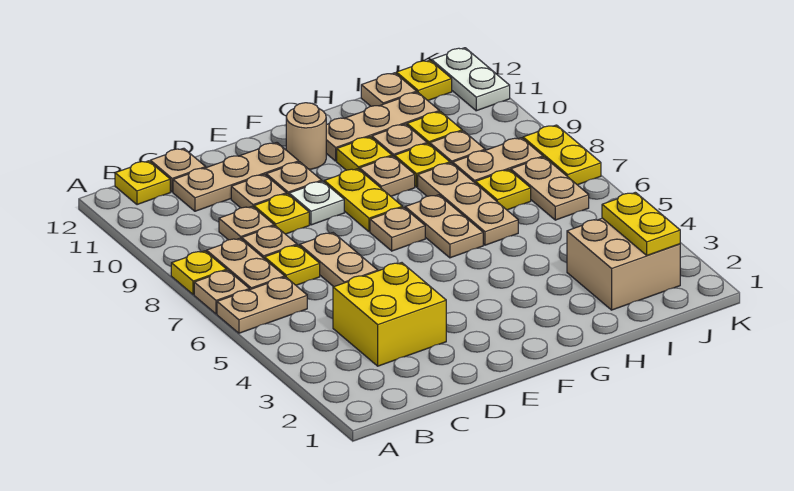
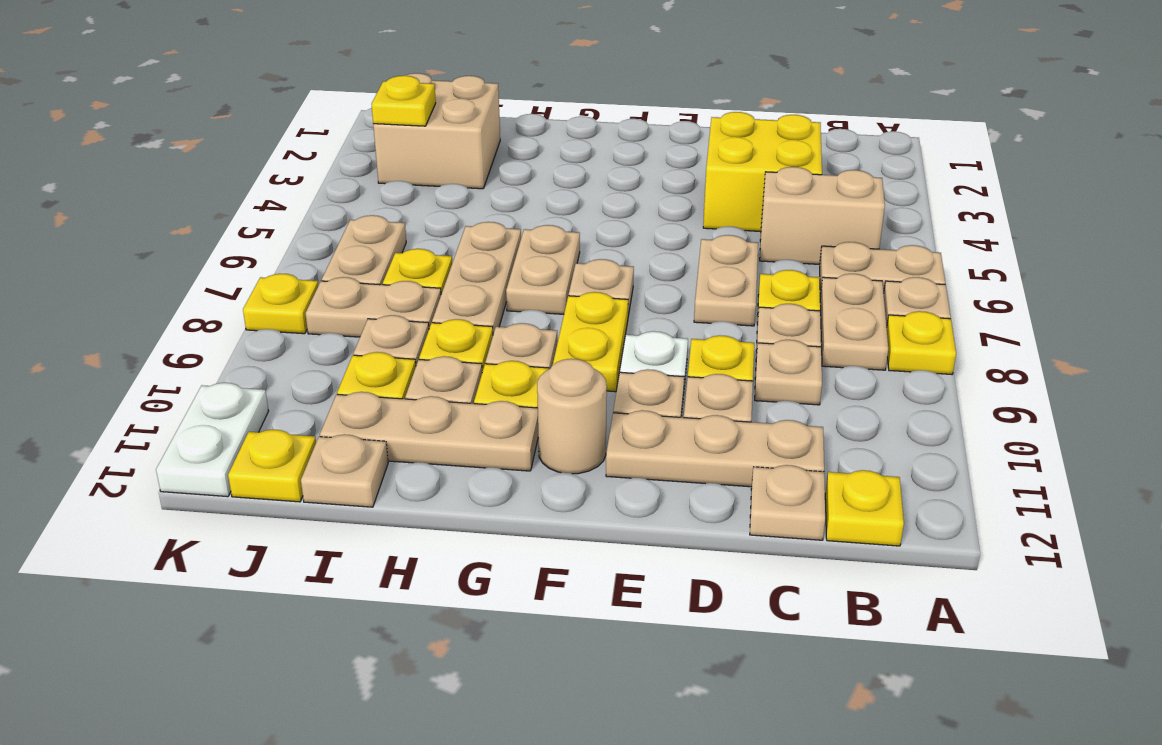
none -> tan brick B5:C5 level 1
yellow plate J2:J3 level 2 -> yellow plate J3 level 2
yellow plate K7:K8 level 1 -> yellow plate K8 level 1

